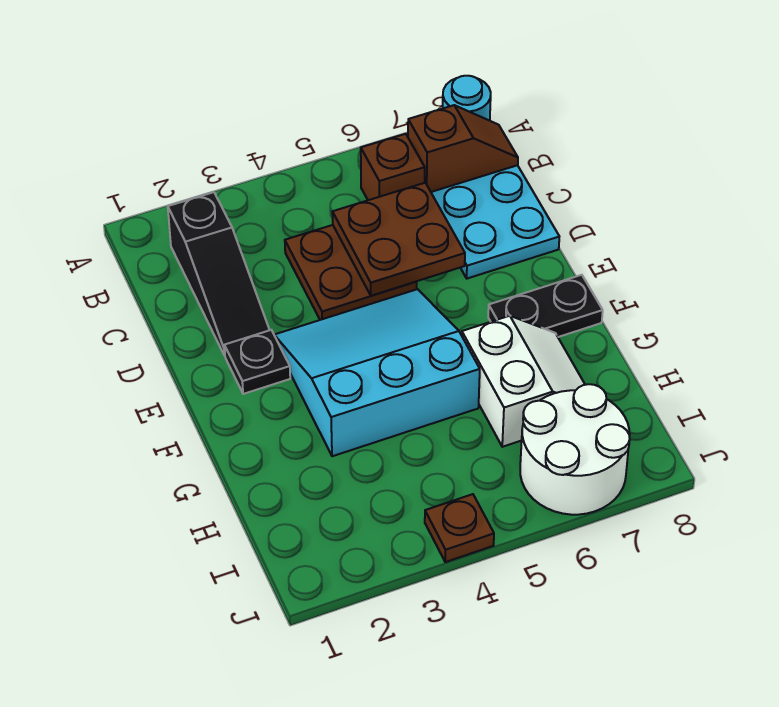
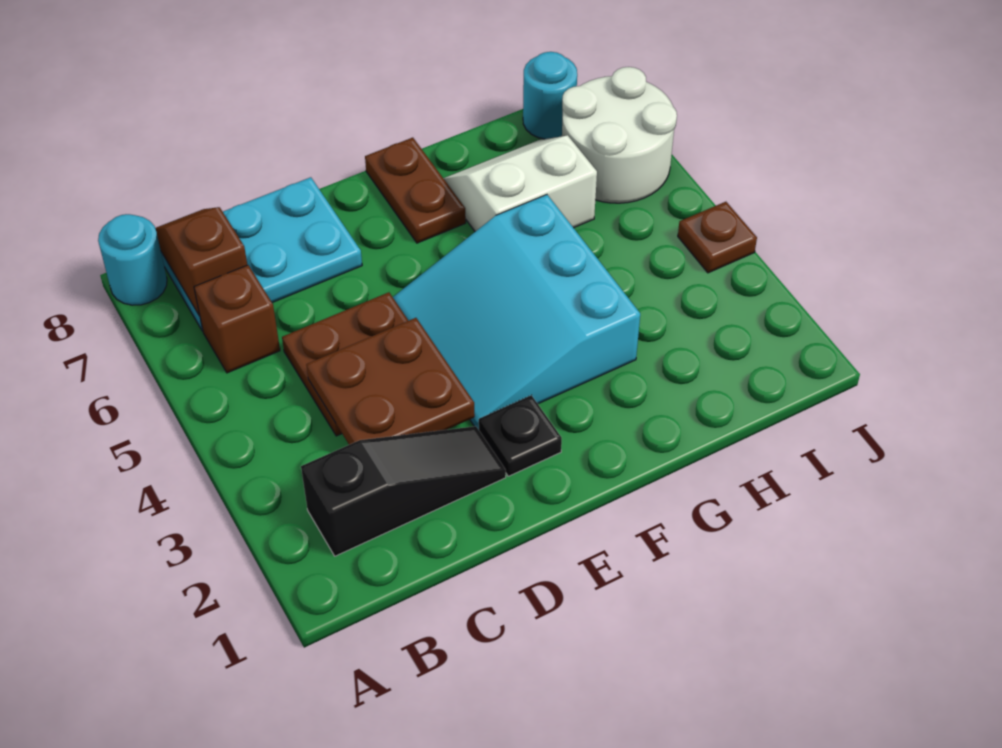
brown plate C5:D6 level 2 -> brown plate C3:D4 level 2
black plate F7:F8 level 1 -> brown plate F7:F8 level 1
none -> cyan round brick I8 level 1

